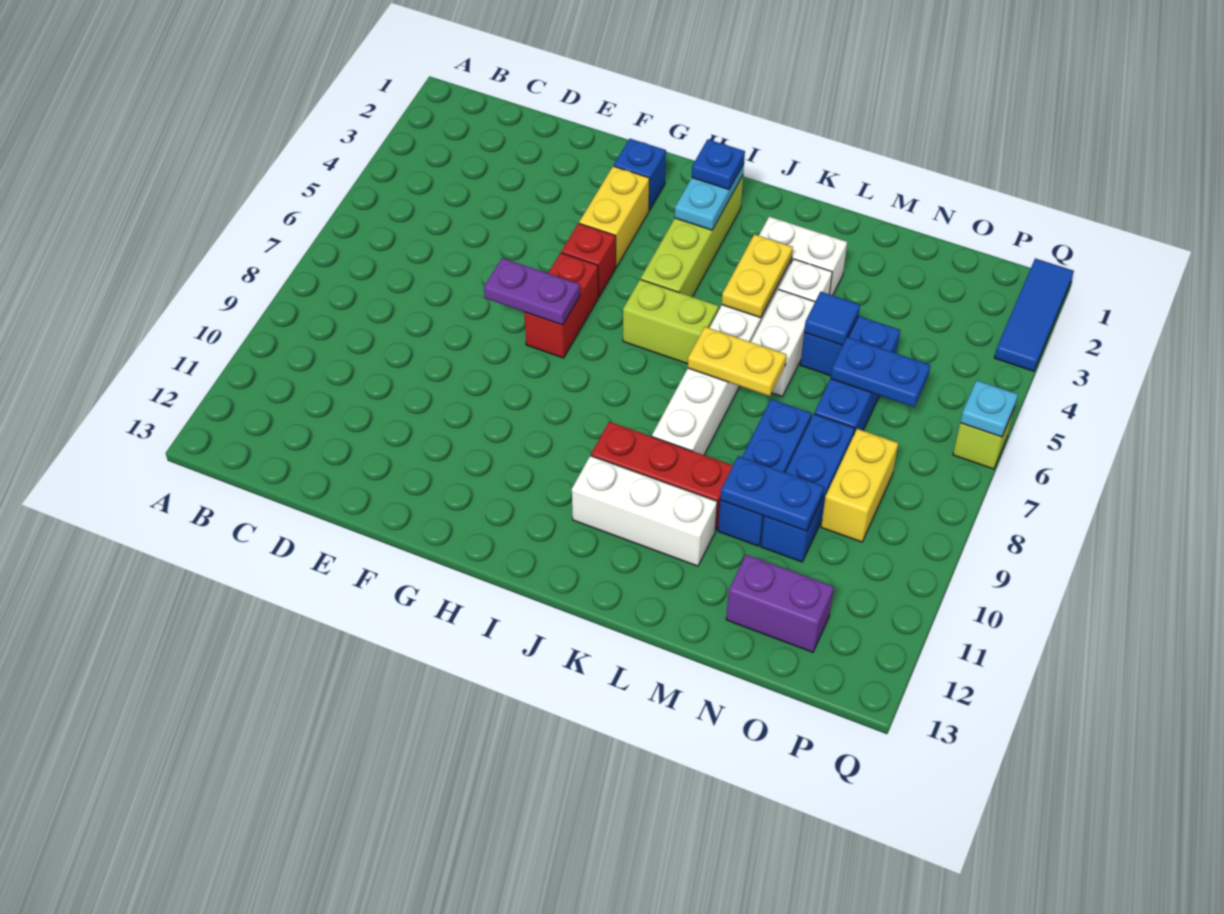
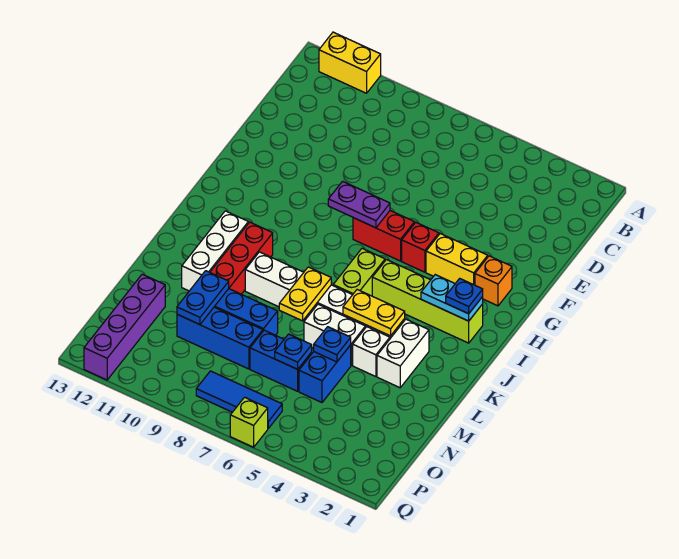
purple plate F7:G7 level 2 -> purple plate G7:G8 level 2
blue brick G2 level 1 -> orange brick G2 level 1
blue tile M5 level 2 -> blue plate M5 level 2
blue plate N6:O6 level 2 -> blue plate N6 level 2
purple brick N12:O12 level 1 -> purple brick N12:Q12 level 1
yellow brick O8:O9 level 1 -> yellow brick A11:A12 level 1
blue tile Q1:Q3 level 1 -> blue tile P6:P8 level 1
cyan plate Q6 level 2 -> none

